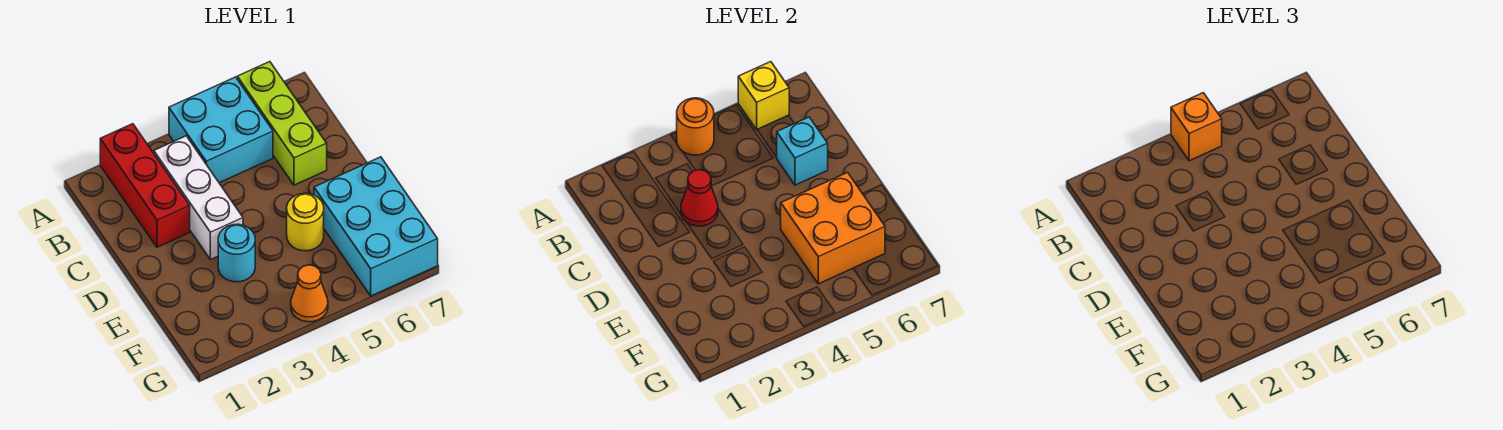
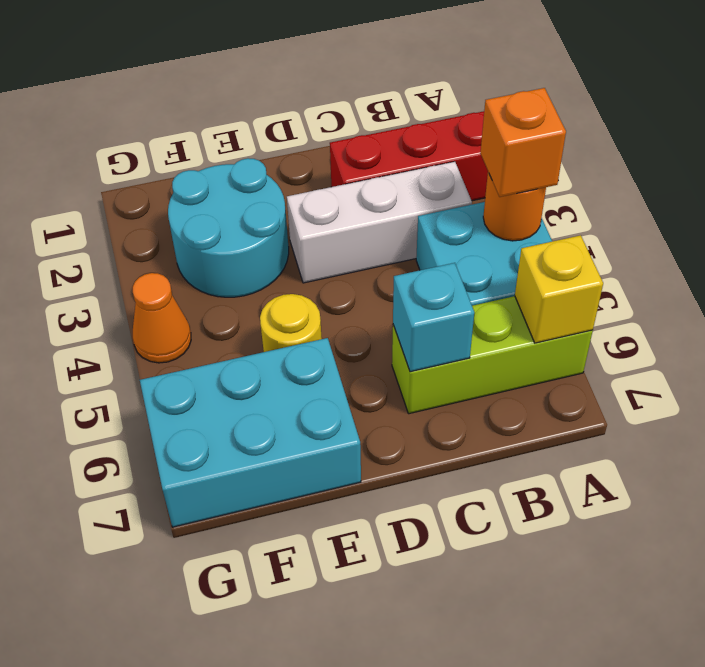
red cone C3 level 2 -> none
cyan round brick E3 level 1 -> cyan round brick E2:F3 level 1
orange brick E5:F6 level 2 -> none

